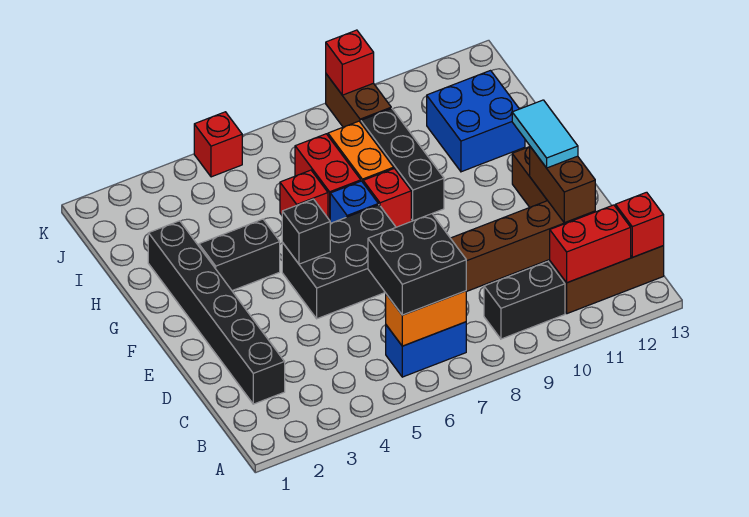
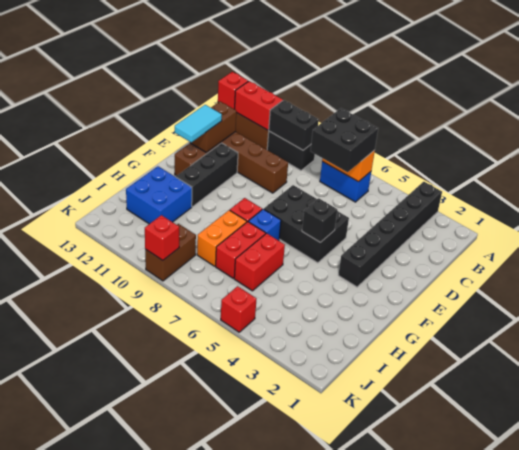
black brick C2:H2 level 1 -> black brick A3:F3 level 1
black brick G3:G4 level 1 -> black brick B9:B10 level 2
black brick G9:I9 level 1 -> black brick E11:G11 level 1
red brick H6 level 1 -> red brick H6:I6 level 1

